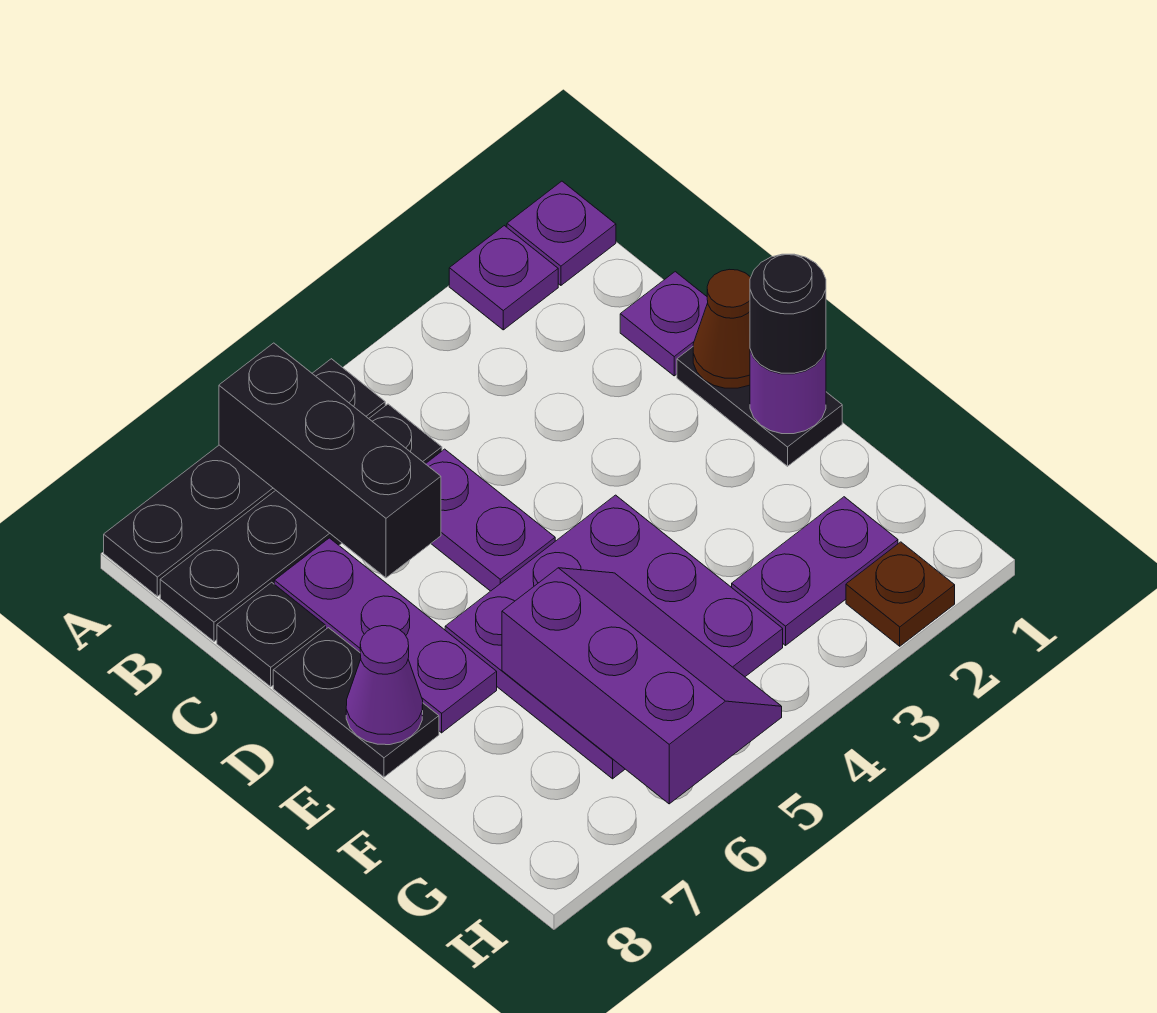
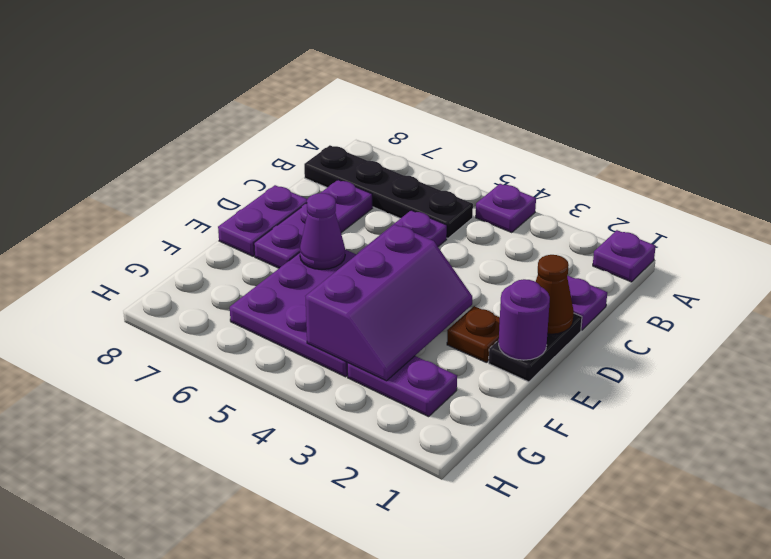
purple plate A2 level 1 -> purple plate A4 level 1
black plate A5:A8 level 1 -> none
black brick A6:C6 level 2 -> none
black plate C8 level 1 -> none
black plate D8:E8 level 1 -> purple plate D8:E8 level 1
black round brick E1 level 3 -> none
purple cone E8 level 2 -> purple cone E6 level 2
purple slope F5:H6 level 2 top 6 -> purple slope E3:G4 level 2 top 4
brown plate H2 level 1 -> brown plate E2 level 1

